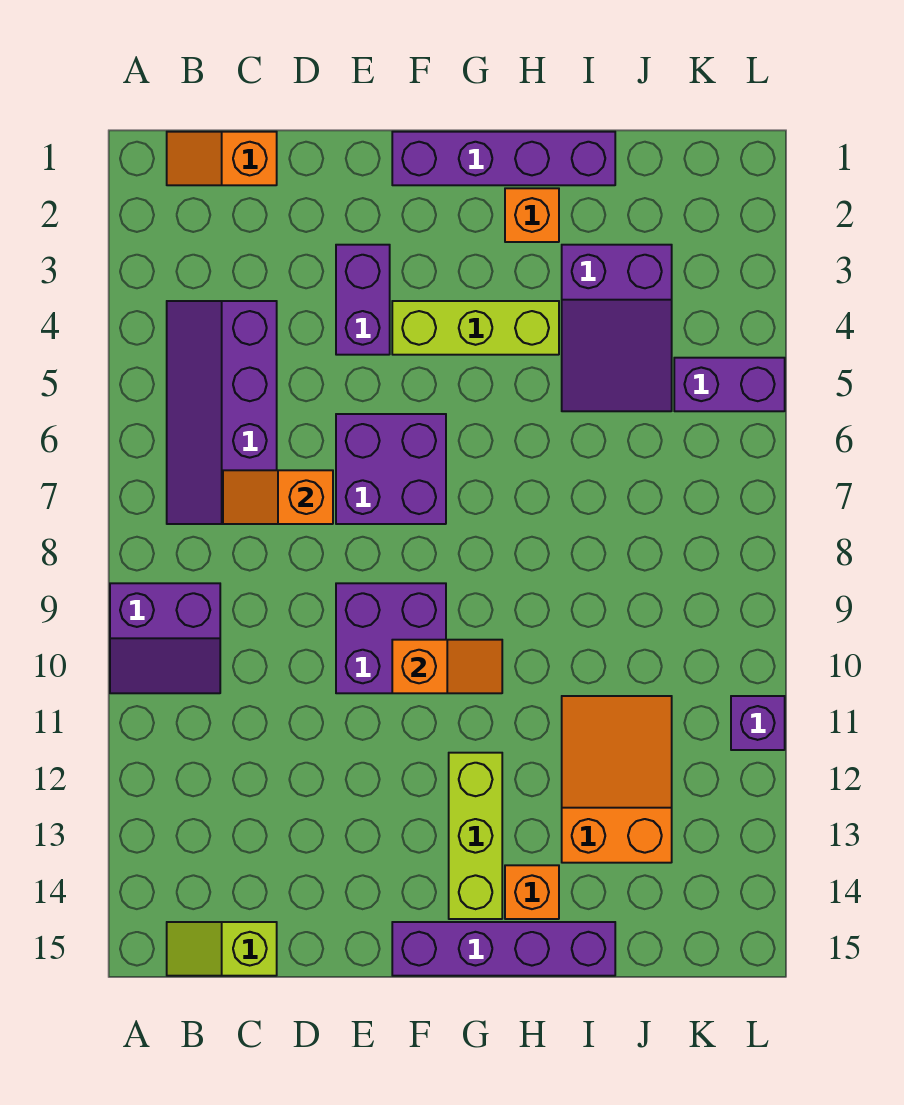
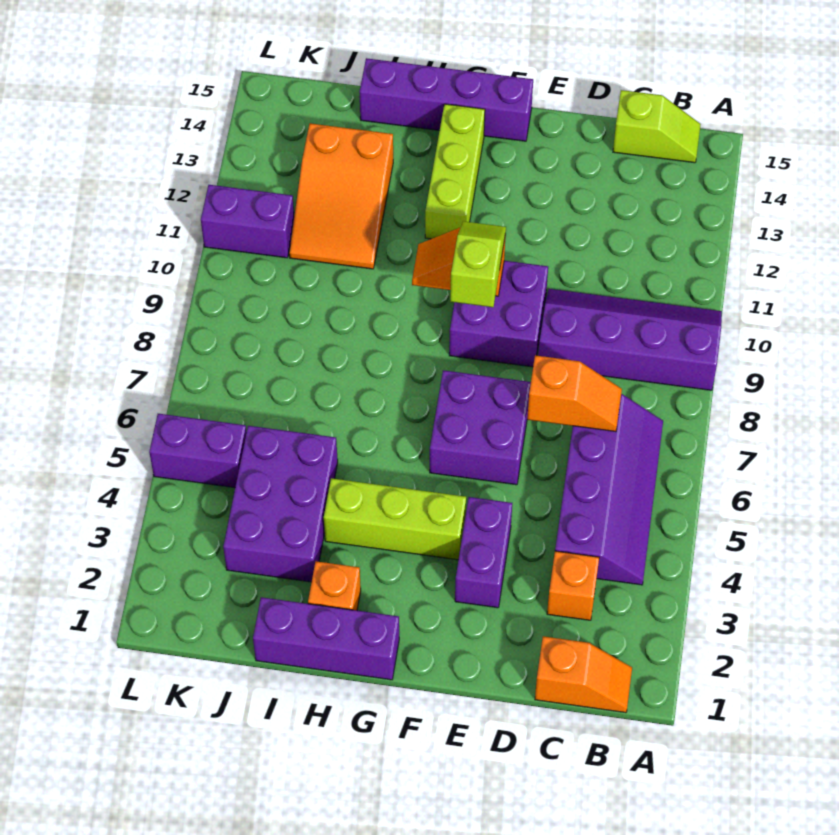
purple slope A9:B10 level 1 top 9 -> purple slope A9:D10 level 1 top 9
purple brick F1:I1 level 1 -> purple brick G1:I1 level 1
none -> lime slope F9:F10 level 3 top 9
orange brick H14 level 1 -> orange brick C3 level 1
purple slope I3:J5 level 1 top 3 -> purple brick I3:J5 level 1
purple brick L11 level 1 -> purple brick K11:L11 level 1

